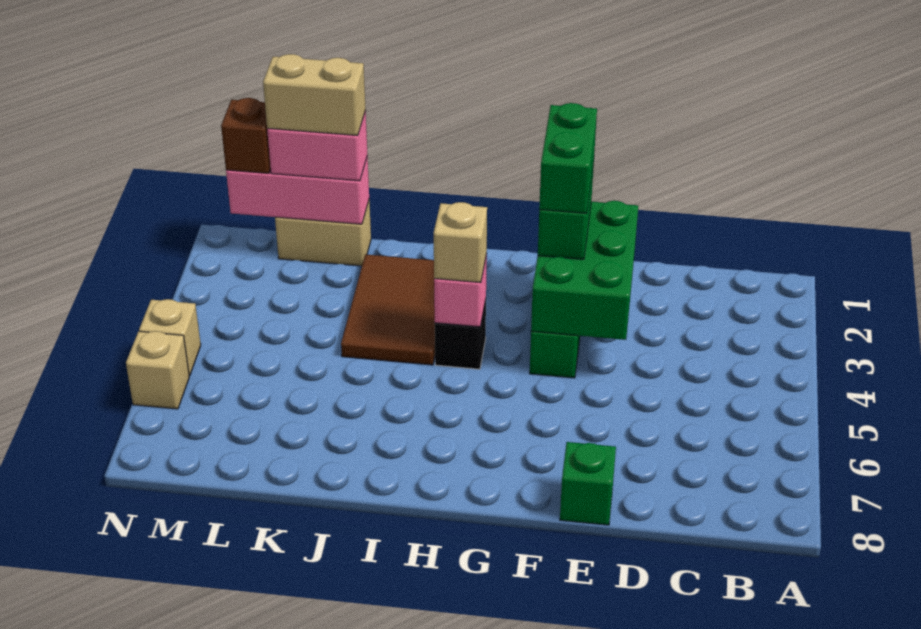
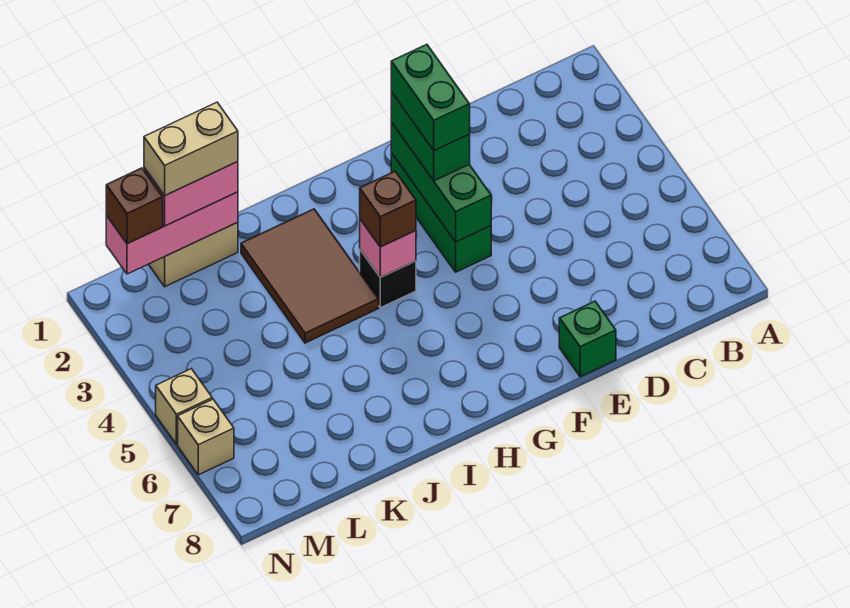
green brick E2:F4 level 2 -> green brick F2:F4 level 2
tan brick H4 level 3 -> brown brick H4 level 3

